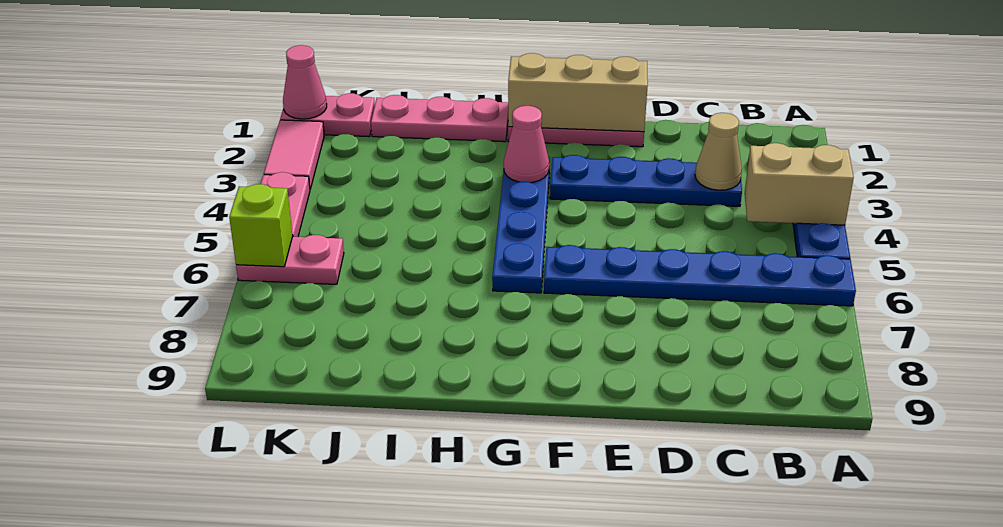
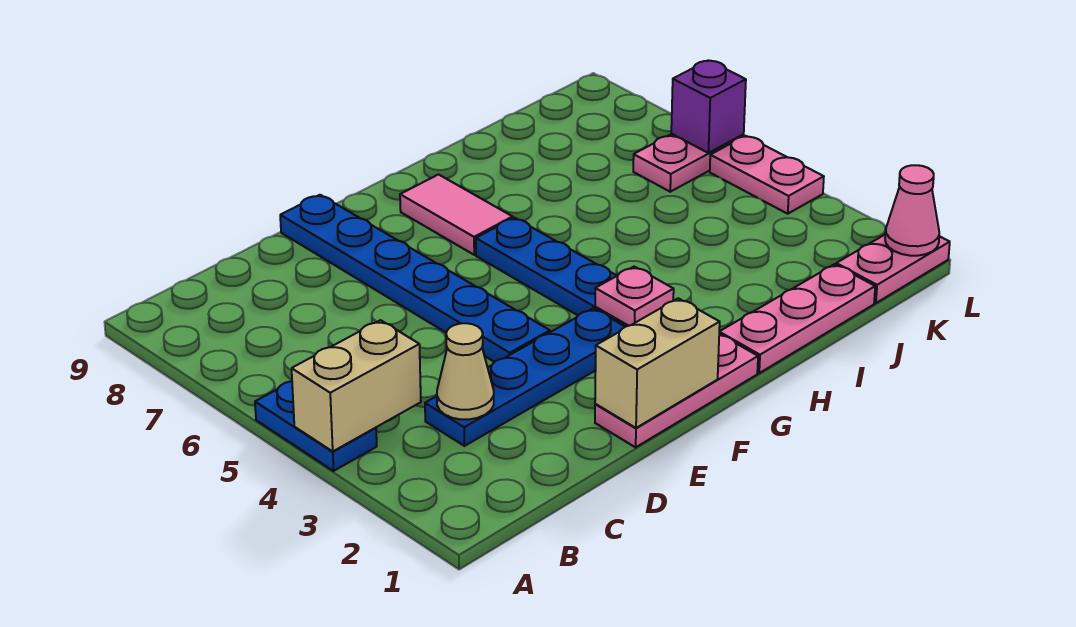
blue plate A6:F6 level 1 -> blue plate E4:E9 level 1
tan brick E1:G1 level 2 -> tan brick E1:F1 level 2
pink cone G3 level 2 -> pink plate G3 level 2
pink tile L2:L3 level 1 -> pink tile G7:G8 level 1
lime brick L6 level 2 -> purple brick L6 level 2

